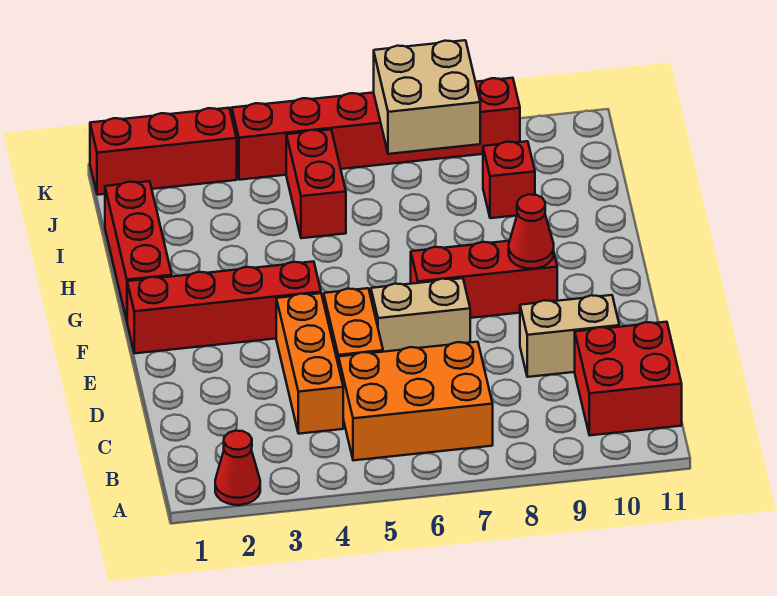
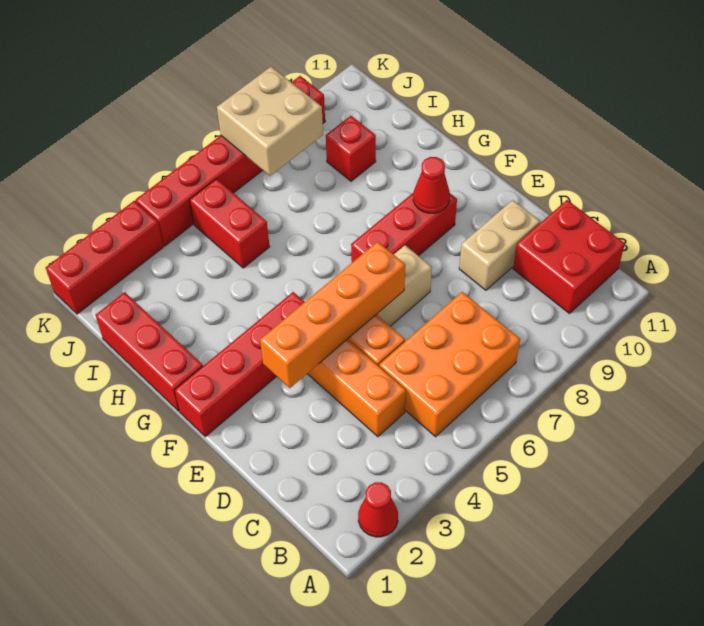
none -> orange brick E3:E6 level 2

